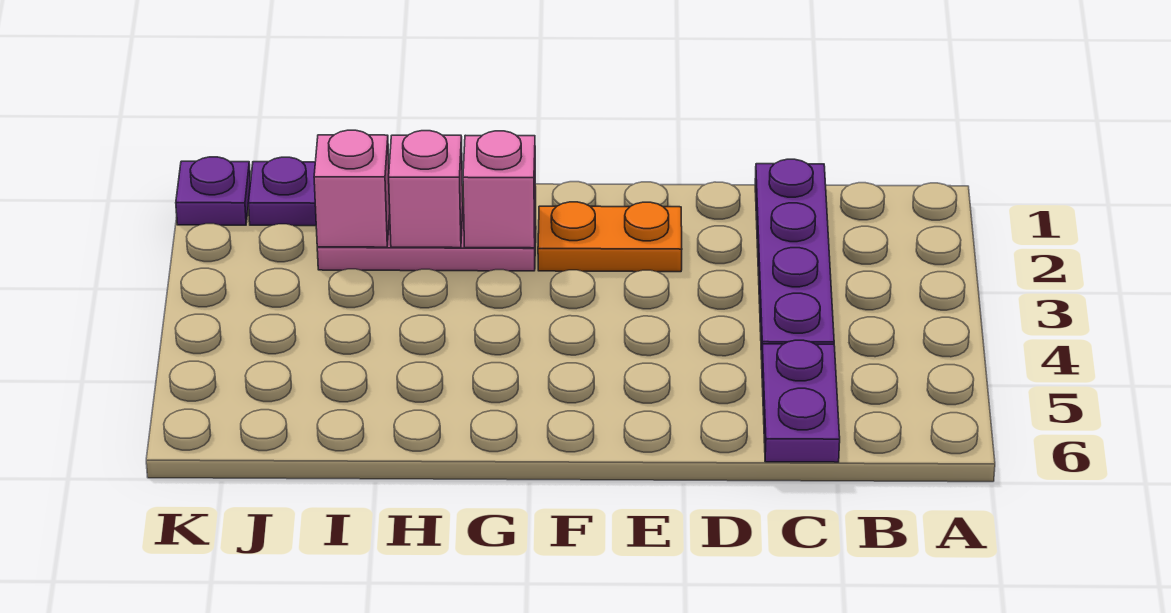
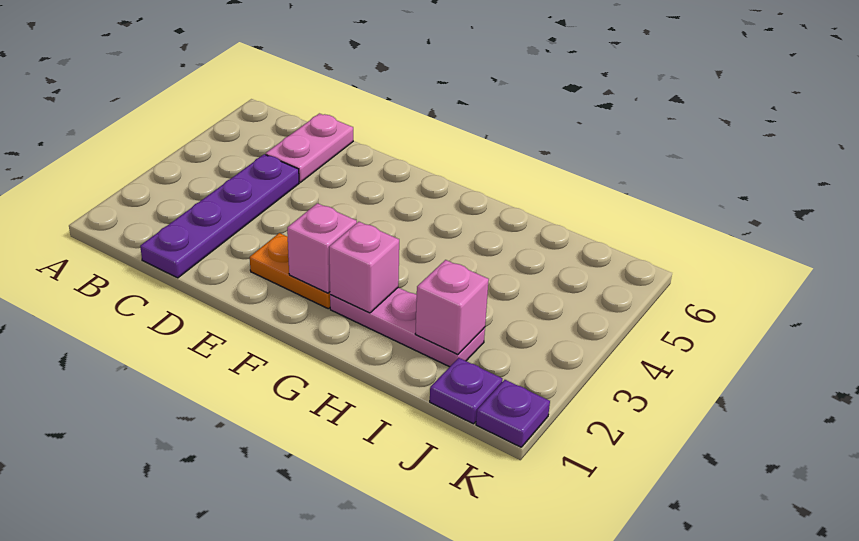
purple plate C5:C6 level 1 -> pink plate C5:C6 level 1
pink brick H2 level 2 -> pink brick F2 level 2

